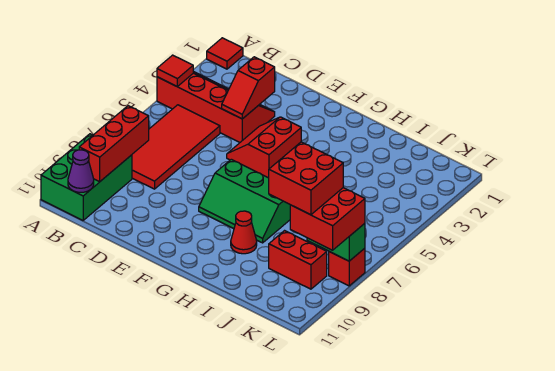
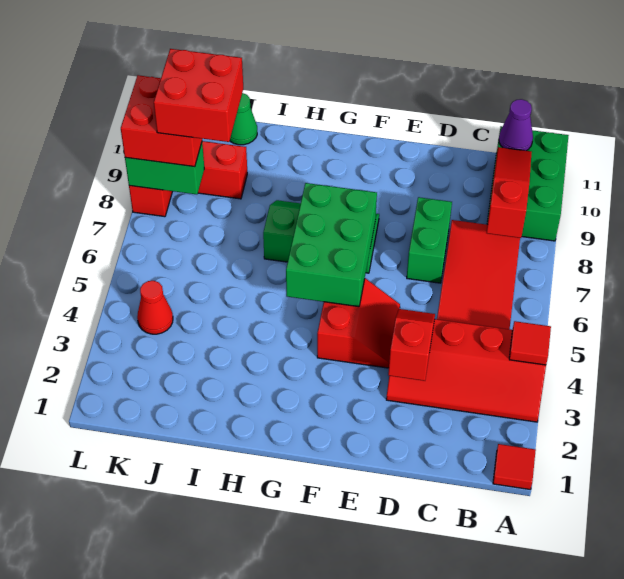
red brick B8:B10 level 2 -> red slope B8:B10 level 2 top 8
none -> green brick D7:D8 level 1
none -> green brick F5:G7 level 2
red cone H9 level 1 -> red cone K4 level 1
none -> green cone J11 level 1

